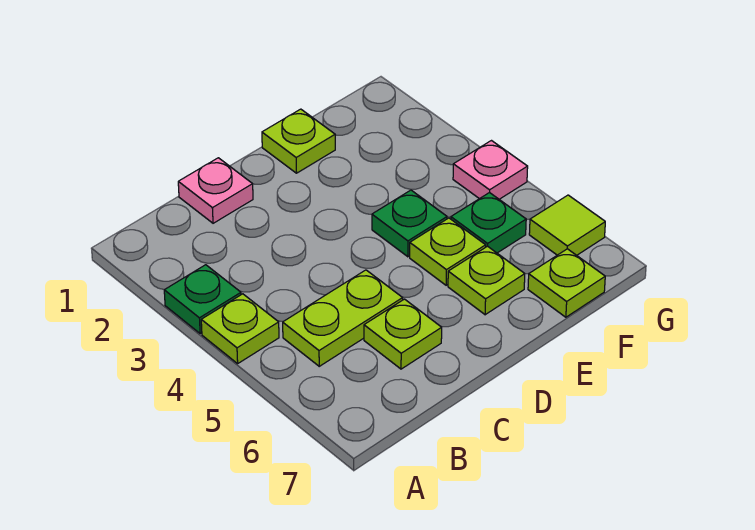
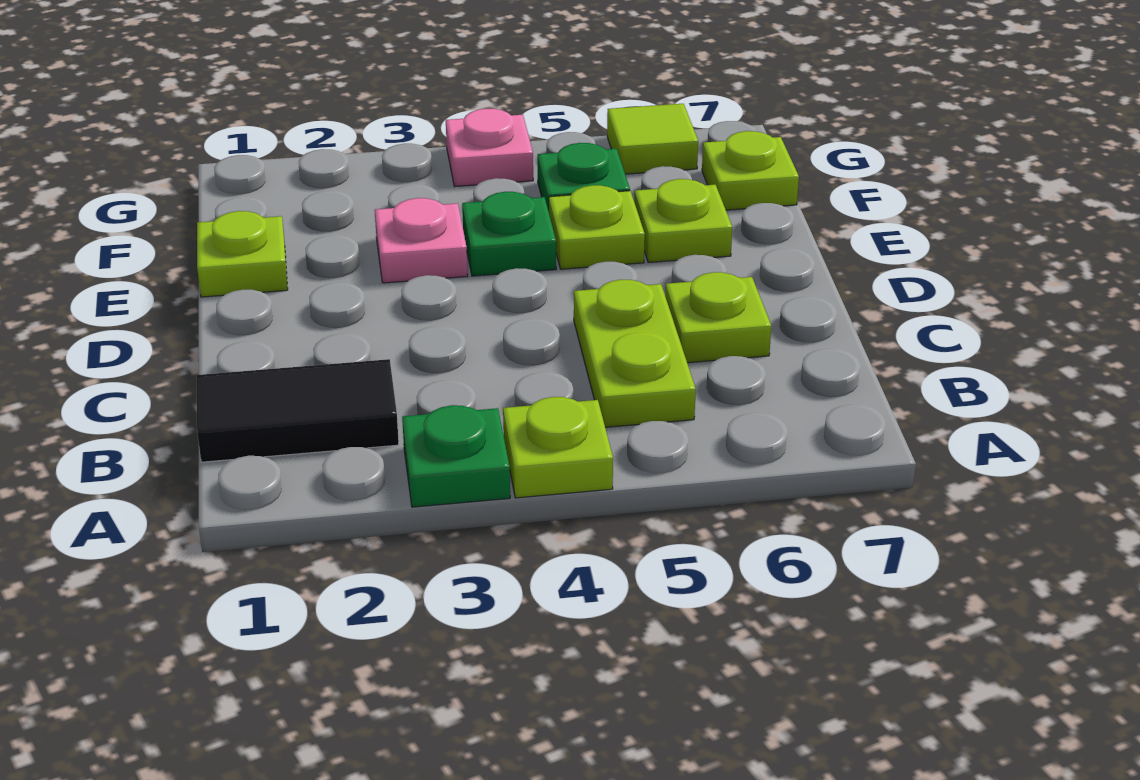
none -> black tile B1:B2 level 1
pink plate C1 level 1 -> pink plate E3 level 1

